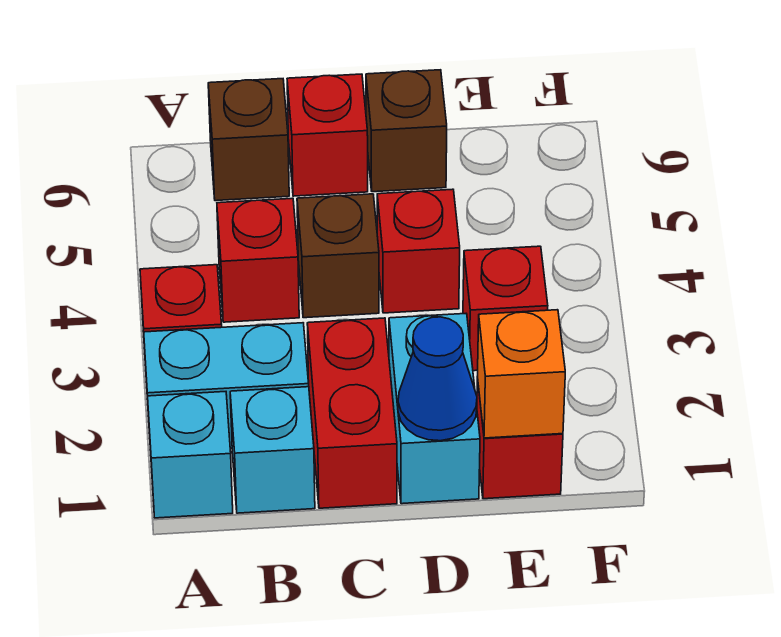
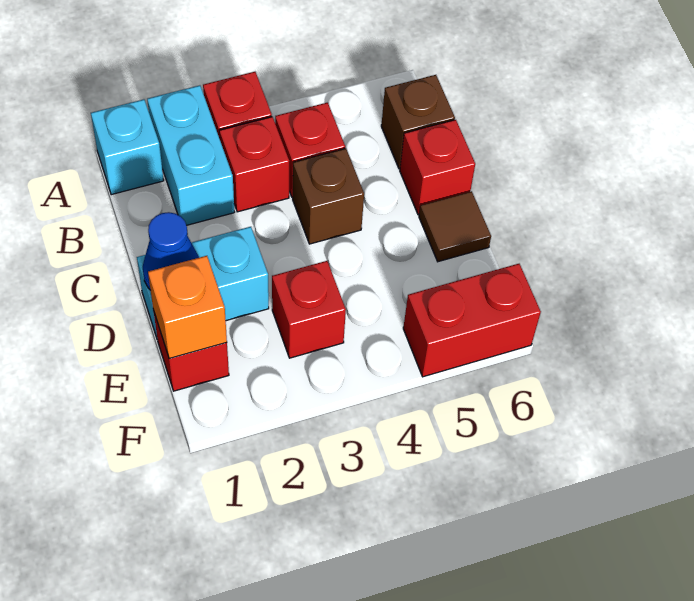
cyan brick B1 level 1 -> none
red brick C1:C2 level 1 -> red brick F5:F6 level 1
red brick D4 level 1 -> red brick B3 level 1
brown brick D6 level 1 -> brown tile D6 level 1

